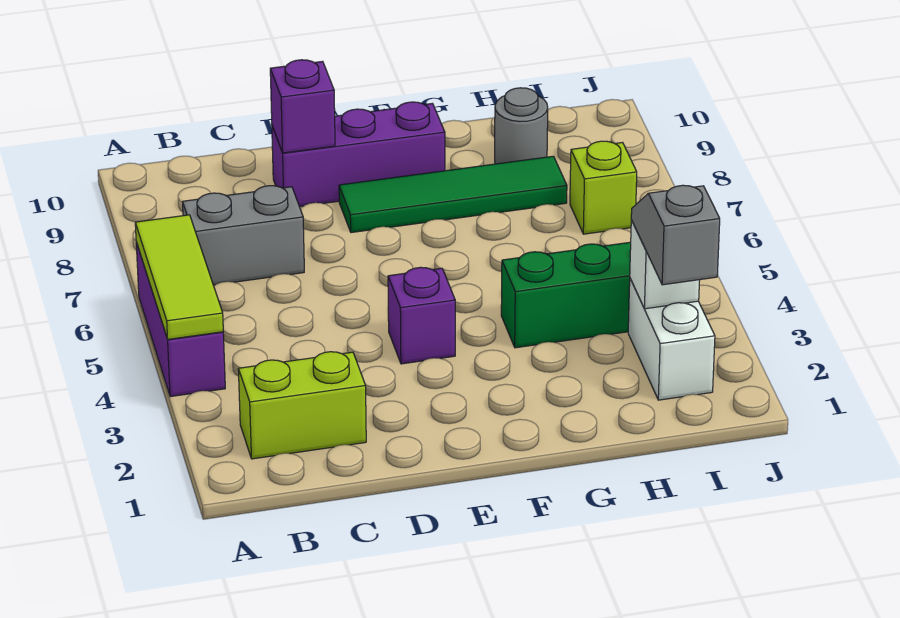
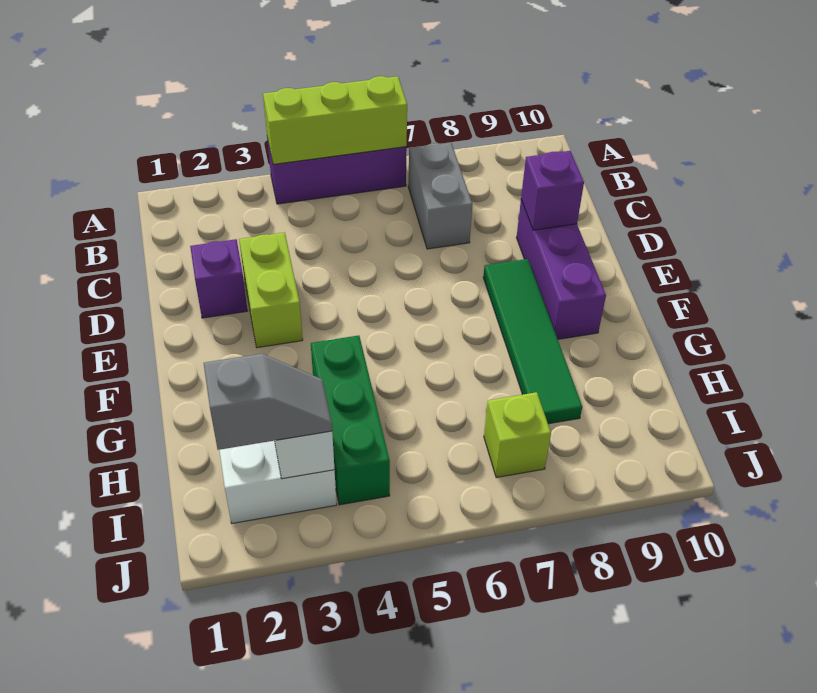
lime tile A4:A6 level 2 -> lime brick A4:A6 level 2
lime brick B2:C2 level 1 -> lime brick D3:E3 level 1
purple brick E4 level 1 -> purple brick D2 level 1
grey round brick H9 level 1 -> none

